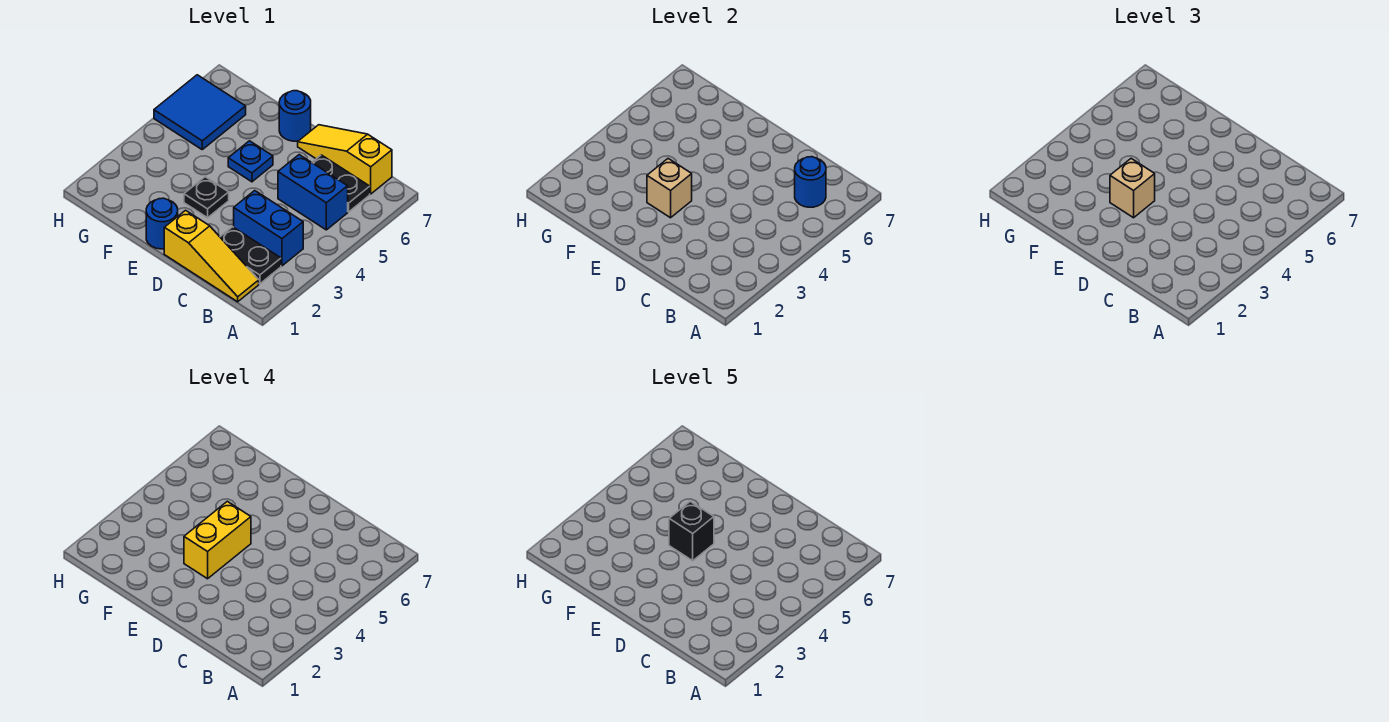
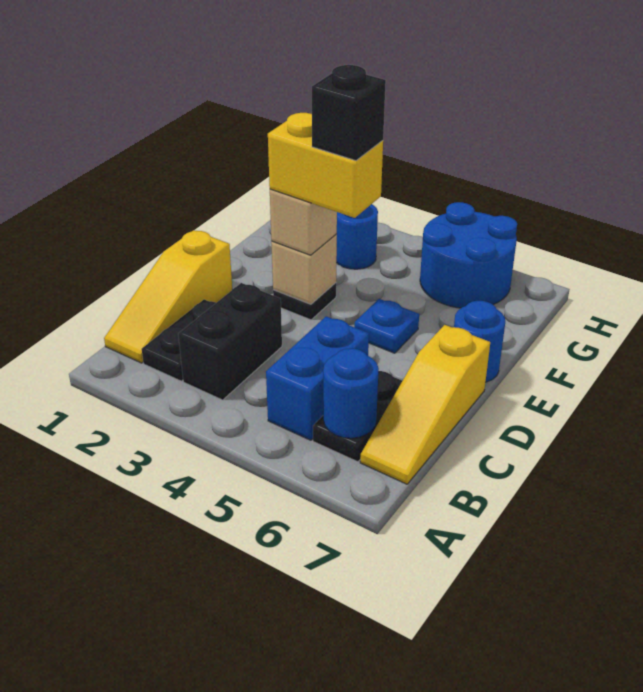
blue brick B3:C3 level 1 -> black brick B3:C3 level 1
yellow slope B7:D7 level 1 top B -> yellow slope B7:D7 level 1 top D
blue round brick E1 level 1 -> blue round brick G3 level 1
blue tile G5:H6 level 1 -> blue round brick G5:H6 level 1

